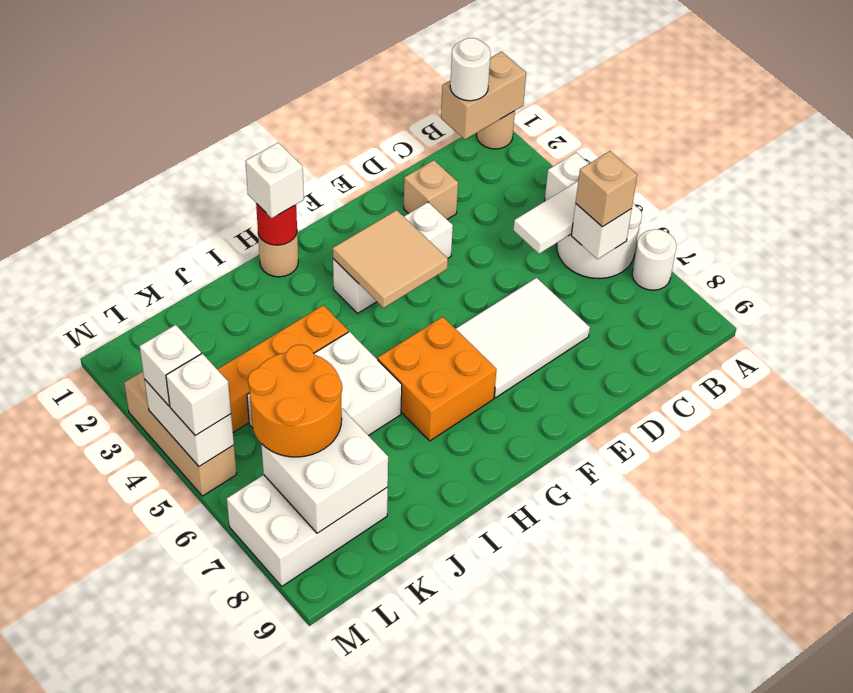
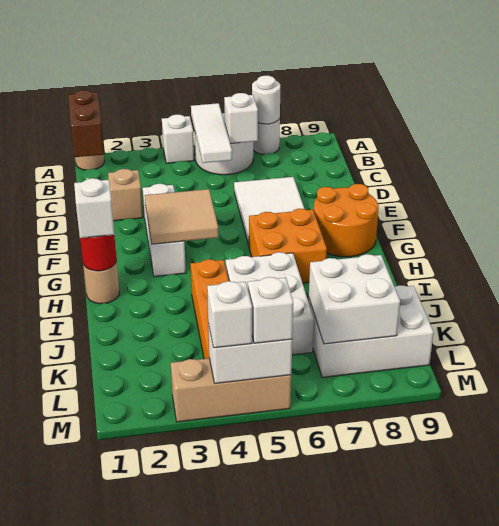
tan brick A1:B1 level 2 -> brown brick A1:B1 level 2
white round brick B1 level 3 -> white round brick A7 level 2
tan brick B6 level 3 -> none
orange round brick K6:L7 level 3 -> orange round brick F8:G9 level 1
white brick K7:M8 level 1 -> white brick K7:L9 level 1

